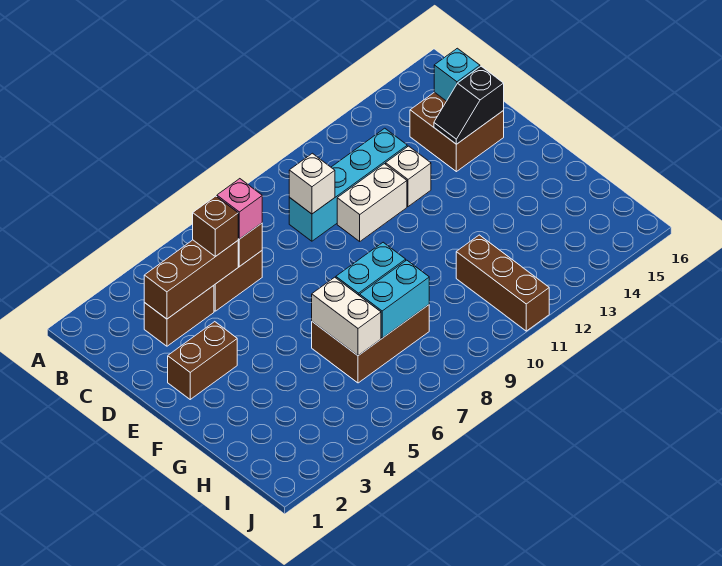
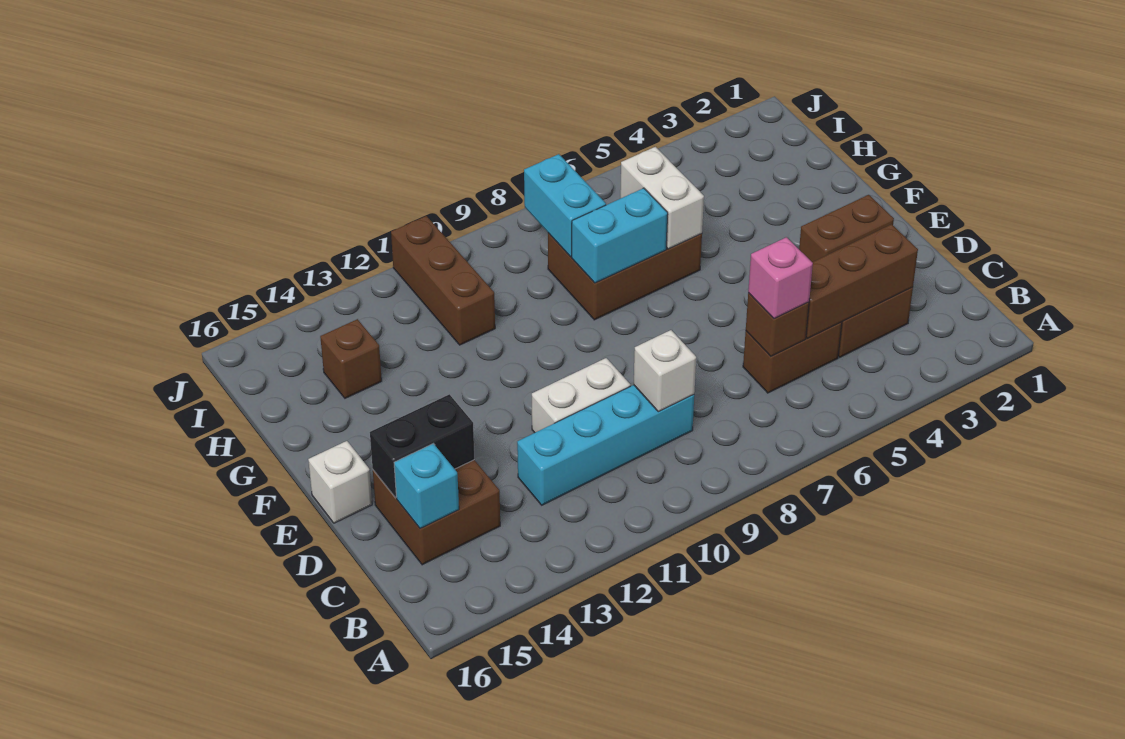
brown brick C5 level 3 -> brown brick H14 level 1
white brick D12 level 1 -> white brick E16 level 1
black slope D14:D15 level 2 top 15 -> black brick D14:D15 level 2
cyan brick H7:H8 level 2 -> cyan brick H8:I8 level 2

